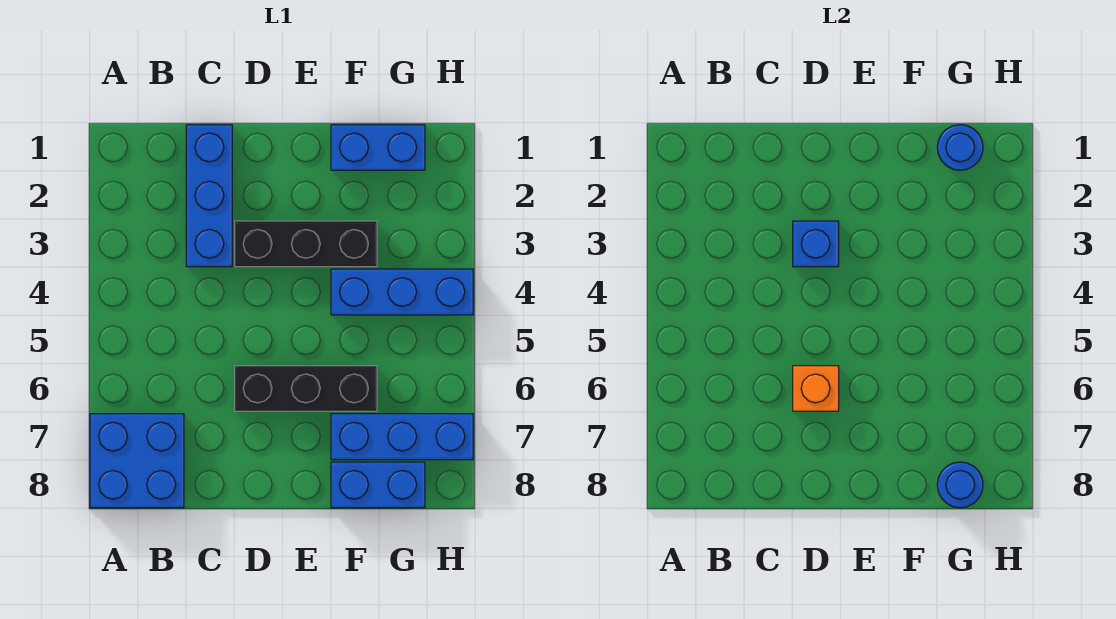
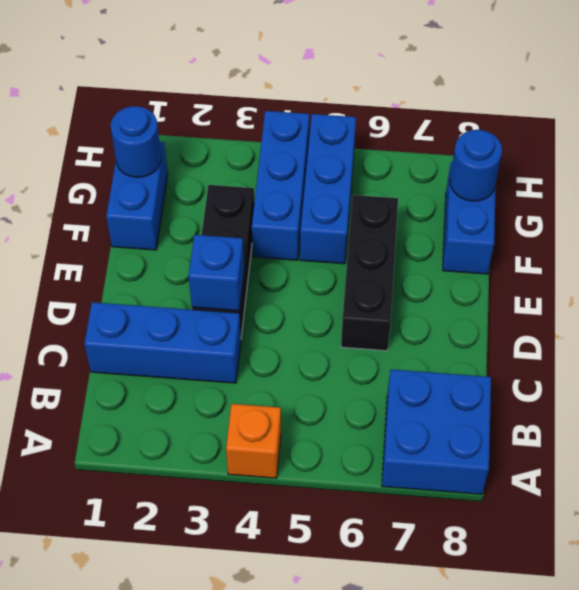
orange brick D6 level 2 -> orange brick A4 level 1
blue brick F7:H7 level 1 -> blue brick F5:H5 level 1

